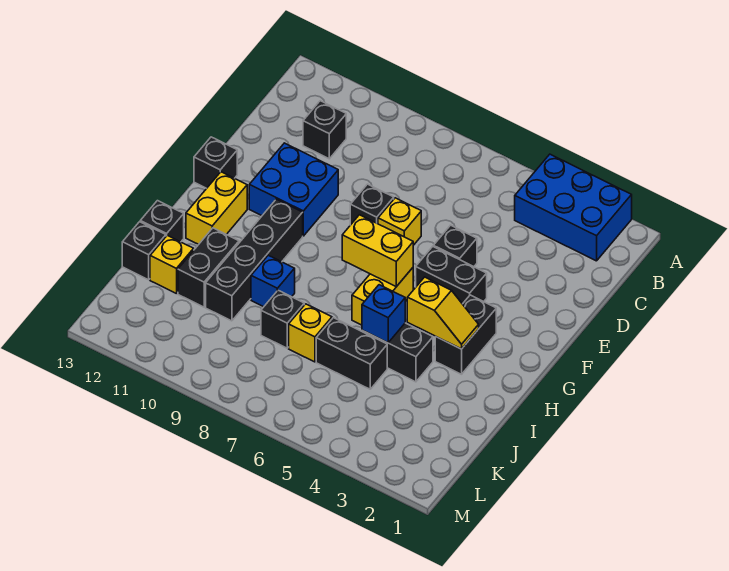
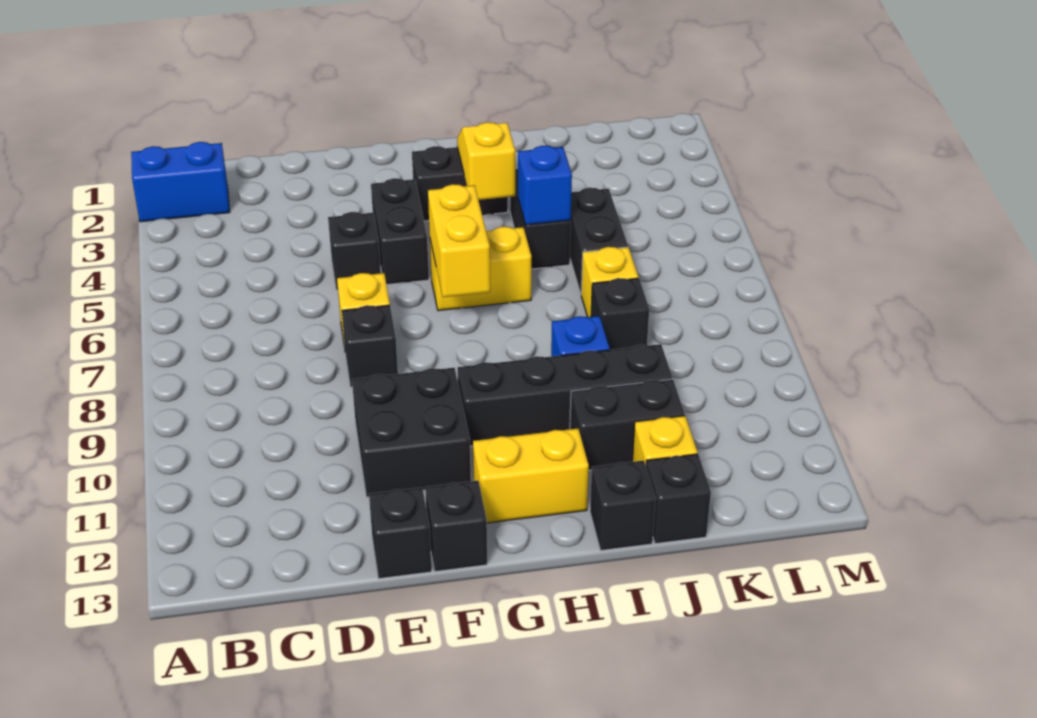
blue brick A2:B4 level 1 -> blue brick A2:B2 level 1
black brick C11 level 1 -> black brick E13 level 1
blue brick E10:F11 level 1 -> black brick E10:F11 level 1

